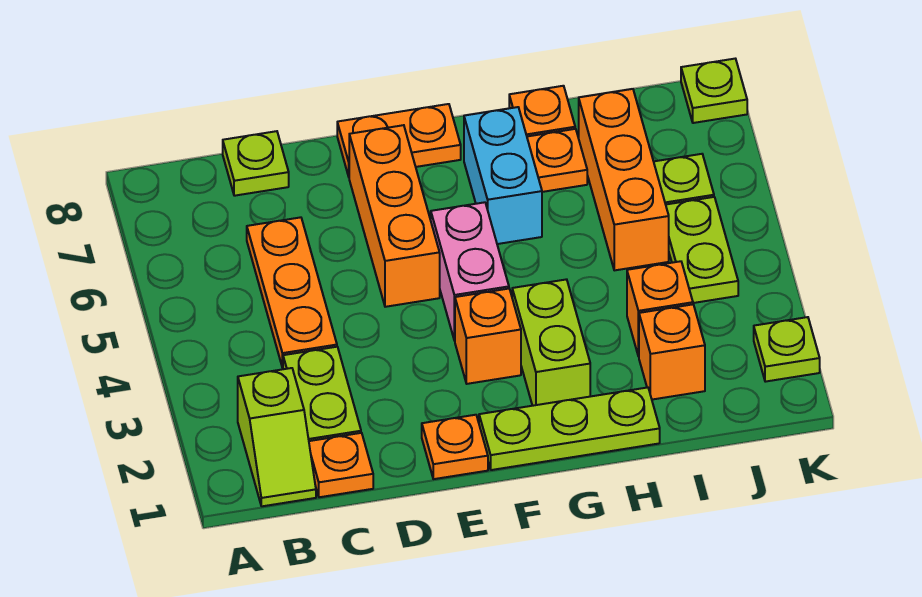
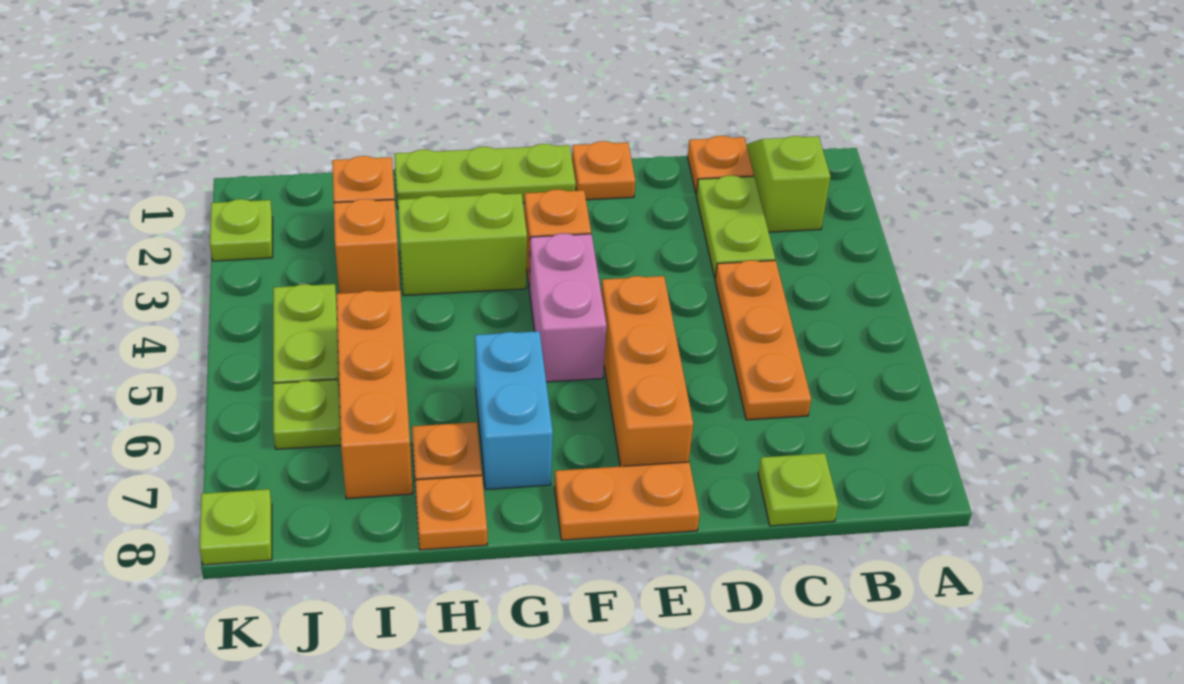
lime brick G2:G3 level 1 -> lime brick G3:H3 level 1

